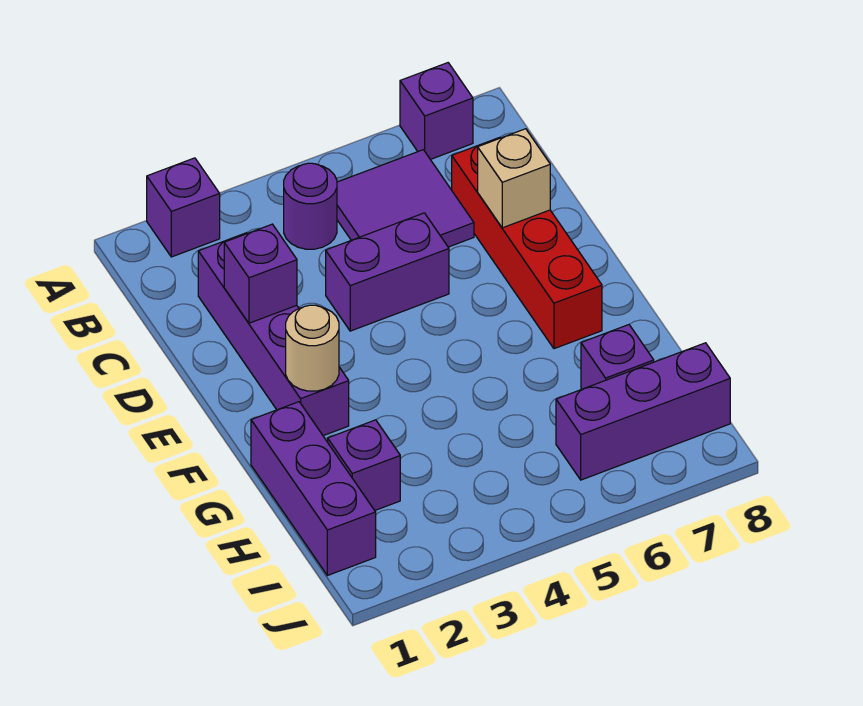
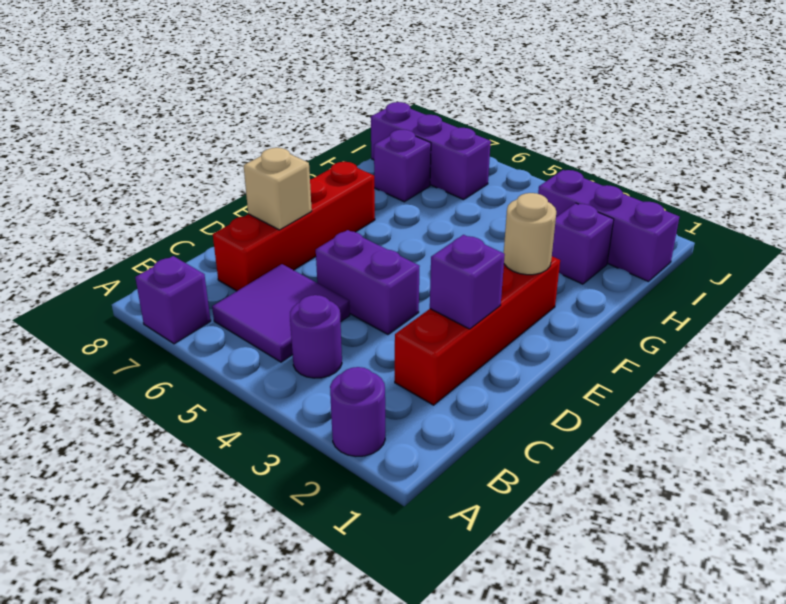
purple brick A2 level 1 -> purple round brick A2 level 1
purple brick C2:F2 level 1 -> red brick C2:F2 level 1
purple brick G1:I1 level 1 -> purple brick I1:I3 level 1

